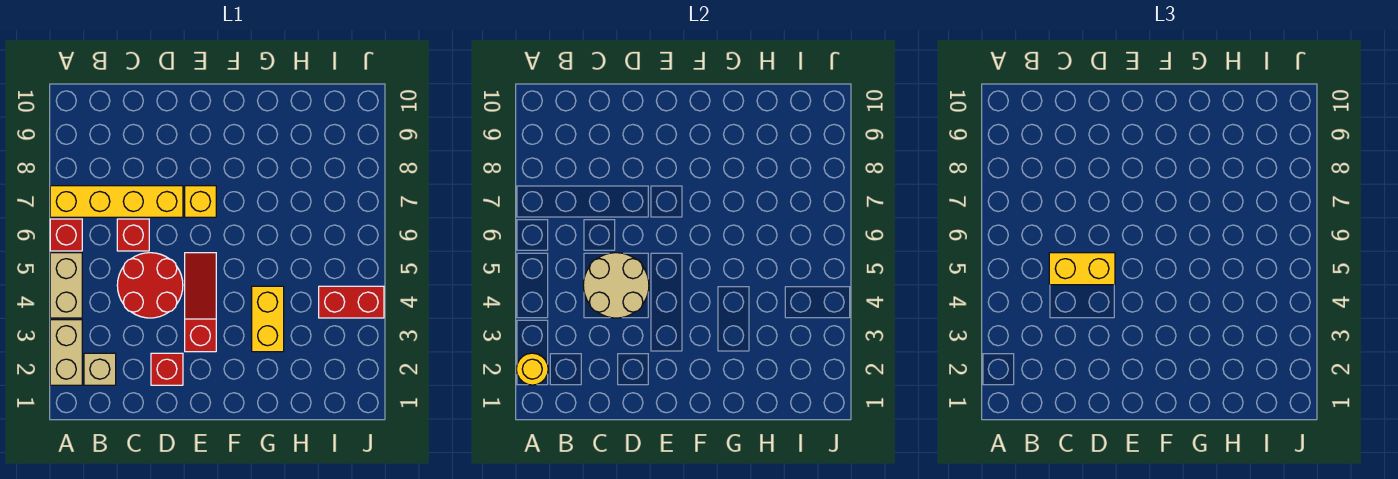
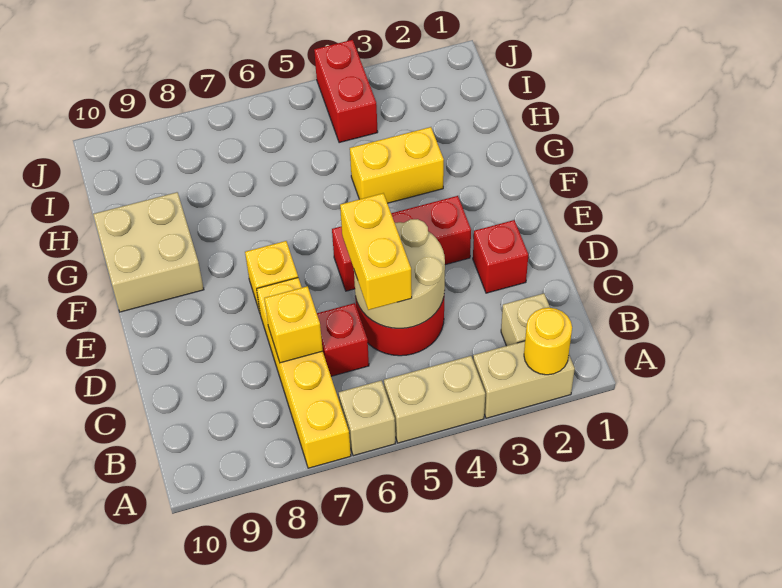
red brick A6 level 1 -> tan brick A6 level 1
none -> yellow brick C7 level 2
red slope E3:E5 level 1 top 3 -> red brick E3:E5 level 1
none -> tan brick F9:G10 level 1

